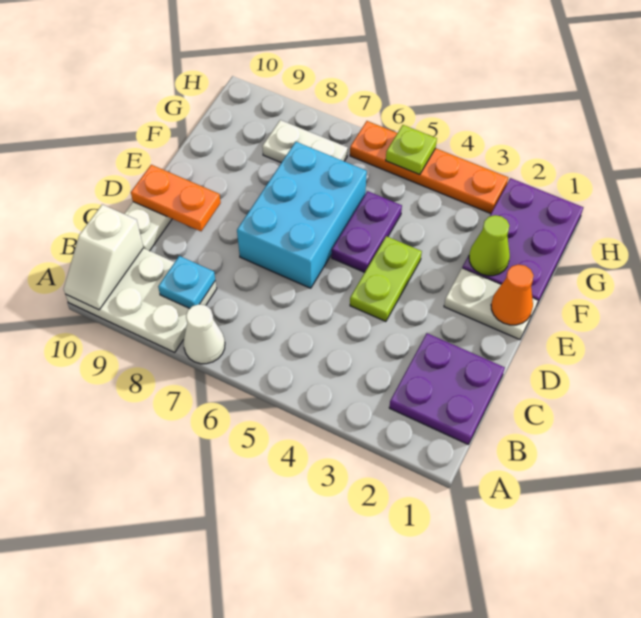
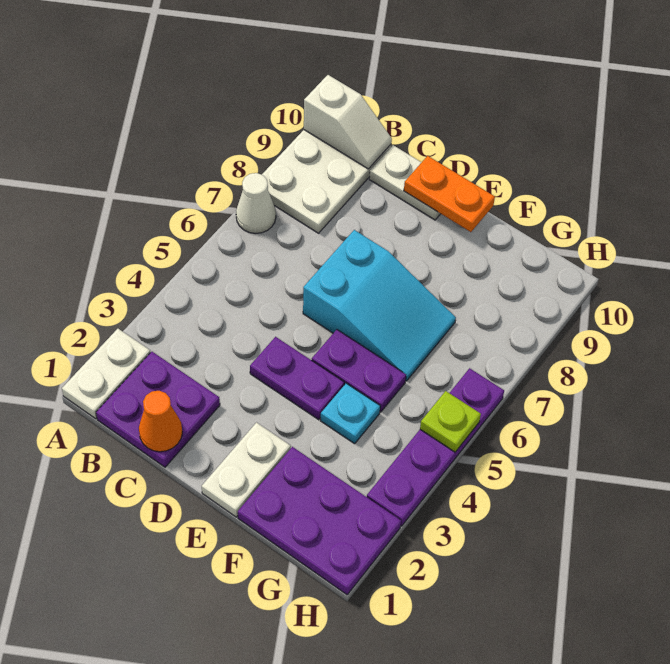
white slope A10:B10 level 2 top B -> white slope A10:B10 level 2 top A
cyan plate B8 level 2 -> cyan plate F4 level 1
lime plate D4:E4 level 1 -> purple plate D4:E4 level 1
cyan brick D6:F7 level 1 -> cyan slope D6:F7 level 1 top D
orange plate D9:D10 level 2 -> orange plate D10:E10 level 2
orange cone E1 level 2 -> orange cone C1 level 2
lime cone F2 level 2 -> none
white plate G7:G8 level 1 -> white plate A1:A2 level 1
orange plate H3:H6 level 1 -> purple plate H3:H6 level 1

